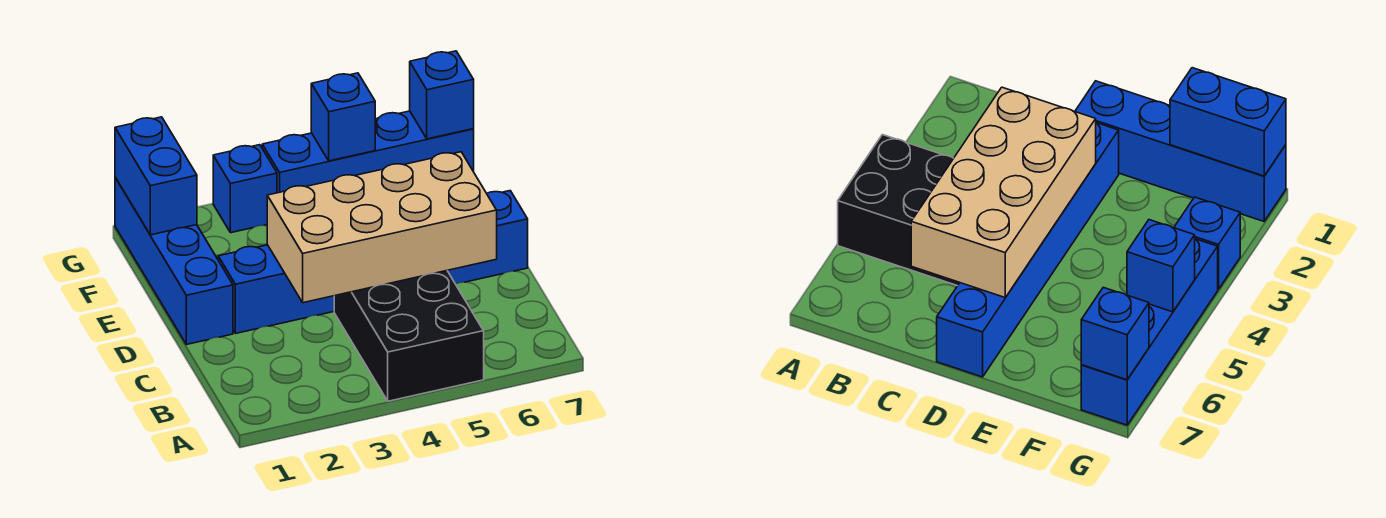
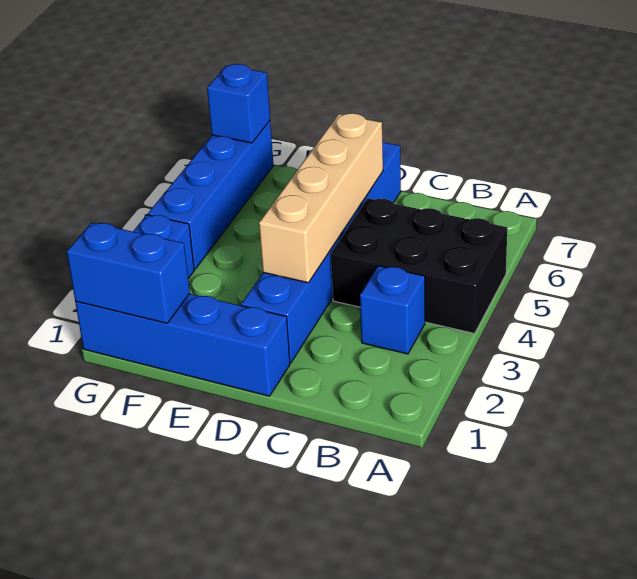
tan brick C3:D6 level 2 -> tan brick D3:D6 level 2
blue brick G5 level 2 -> blue brick B3 level 1

